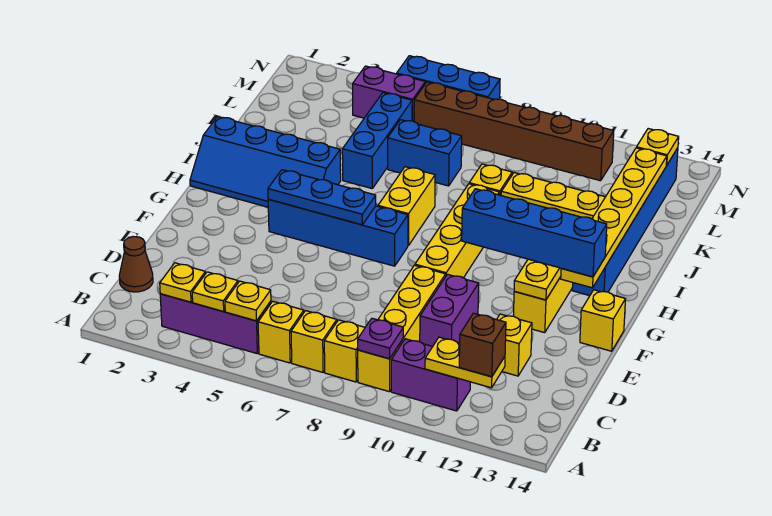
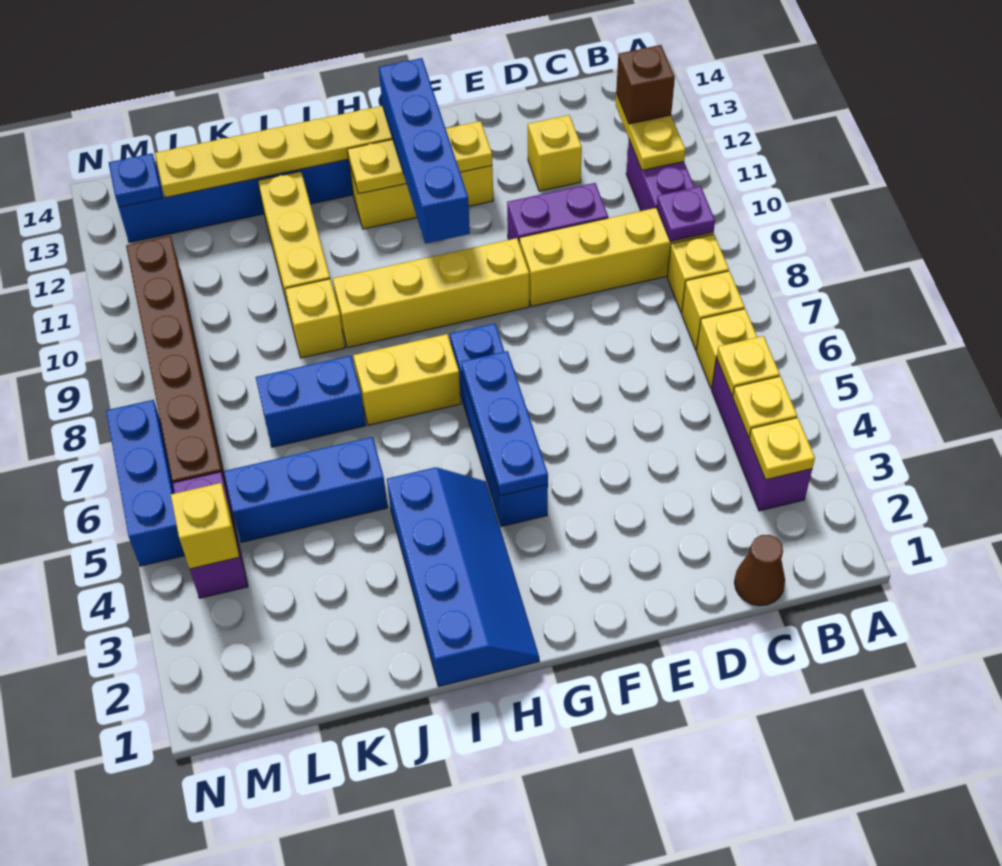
yellow brick F14 level 1 -> yellow brick M4 level 2
blue brick K6:K7 level 1 -> blue brick J7:K7 level 1
yellow plate M13 level 2 -> blue plate M13 level 2

